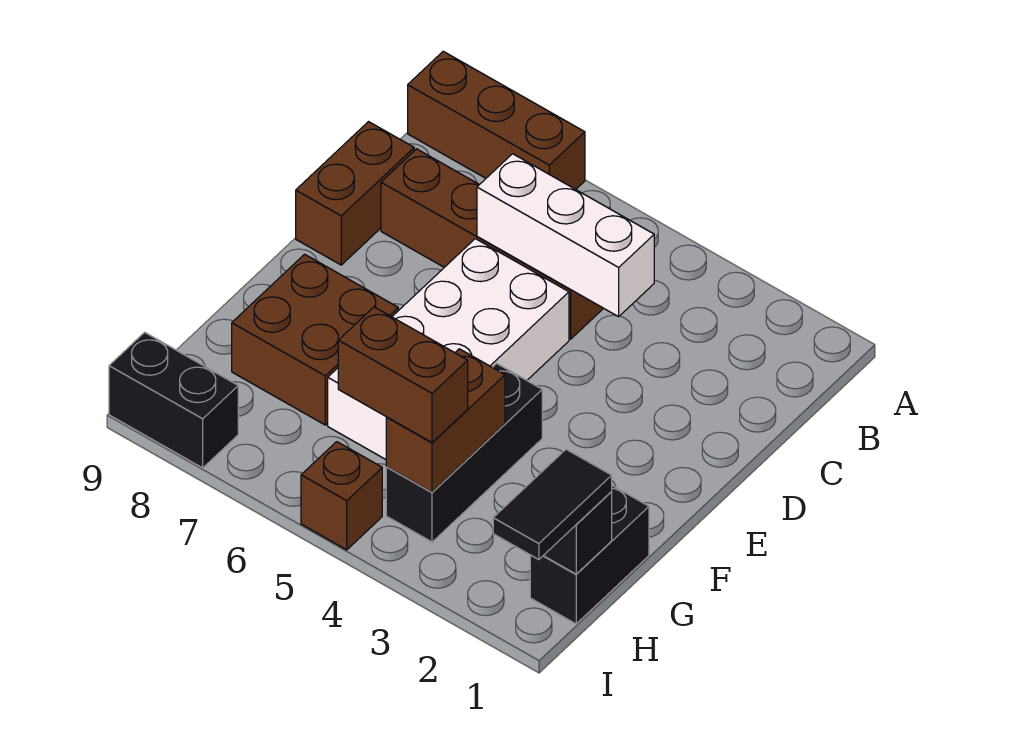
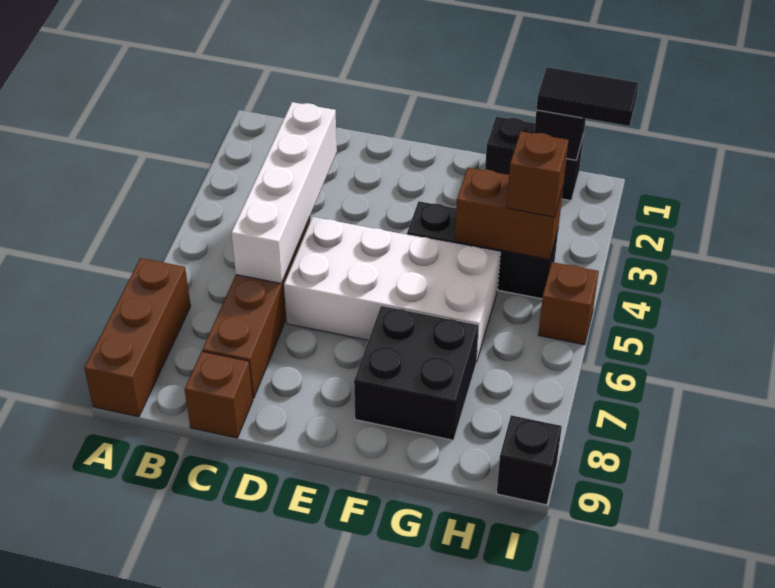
white brick C4:C6 level 2 -> white brick C3:C6 level 2
brown brick C9:D9 level 1 -> brown brick C9 level 1
brown brick F7:G8 level 1 -> black brick F7:G8 level 1
brown brick H4:H5 level 3 -> brown brick H4 level 3
black brick I8:I9 level 1 -> black brick I9 level 1

